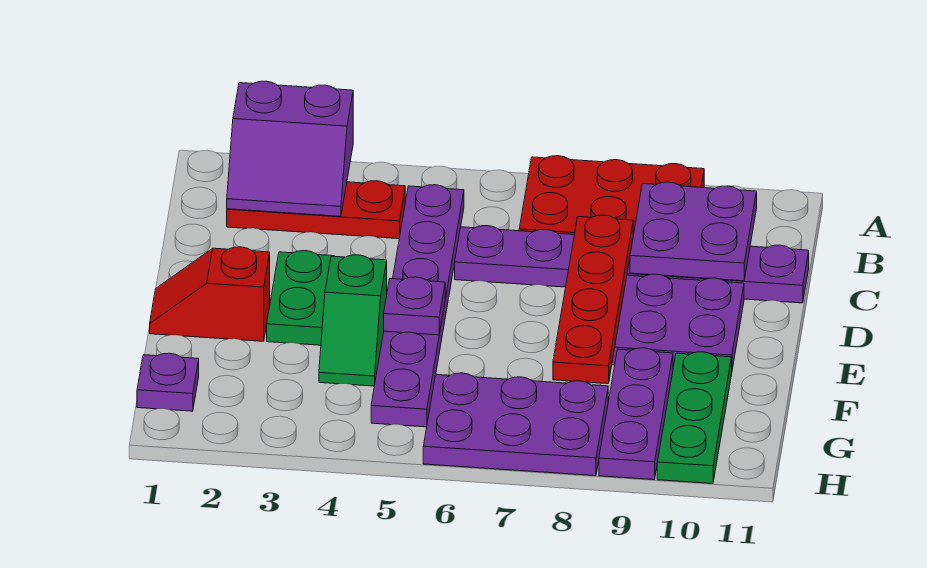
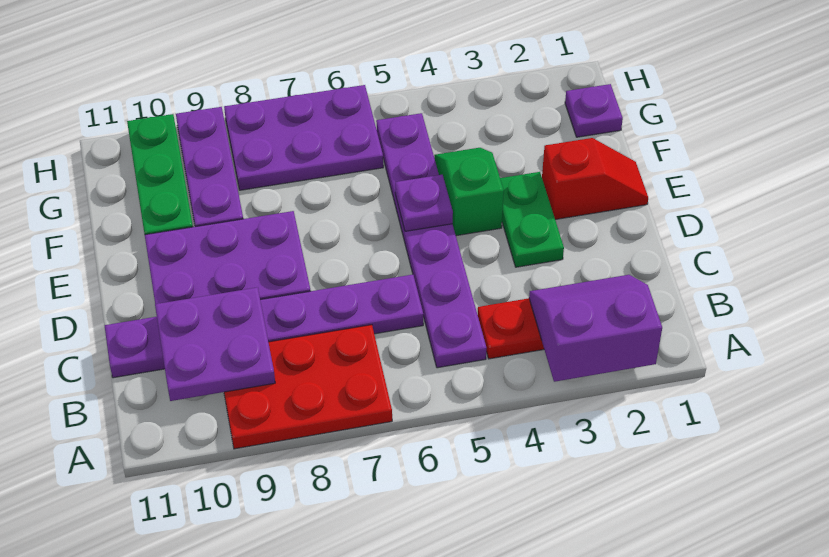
red plate C8:F8 level 2 -> none

